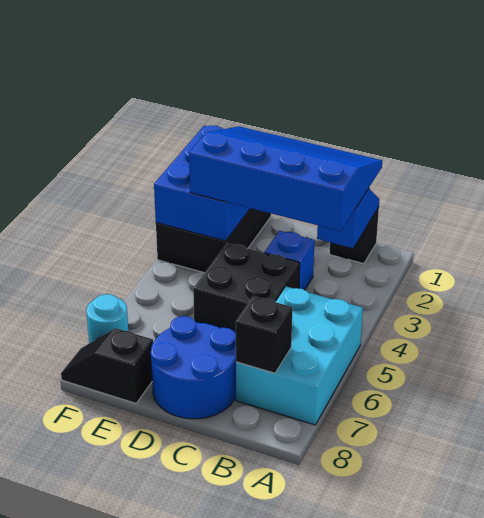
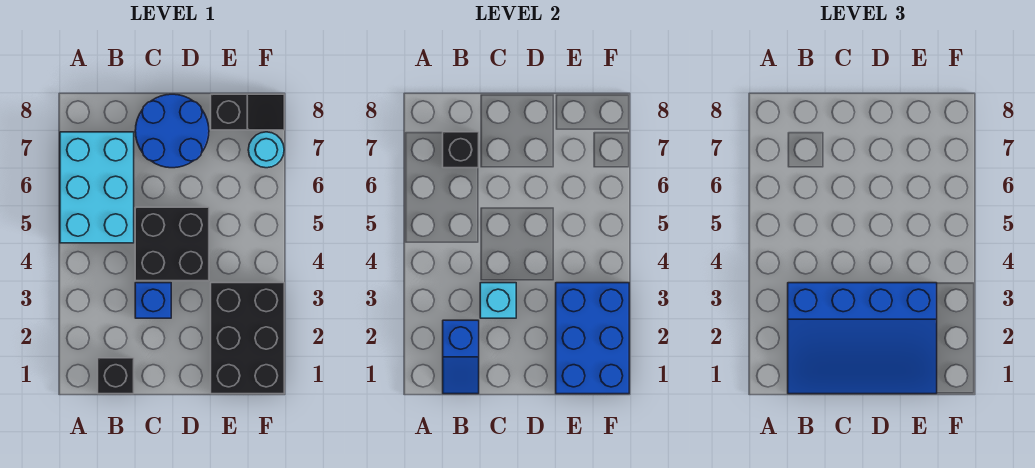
none -> cyan brick C3 level 2

